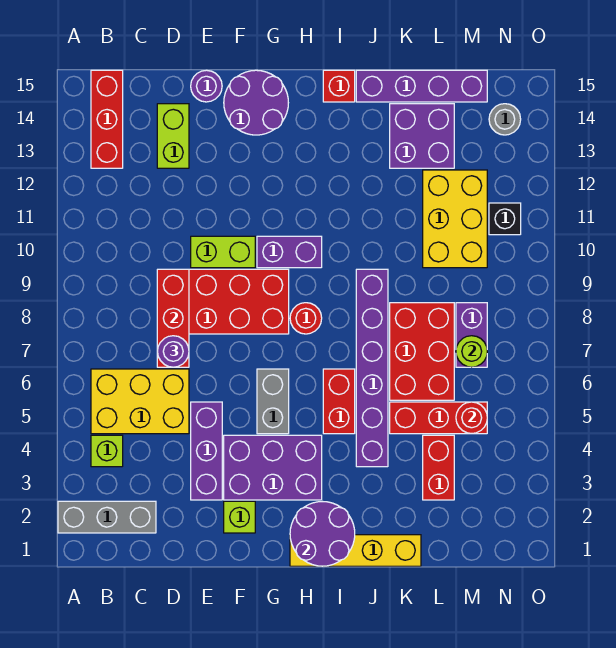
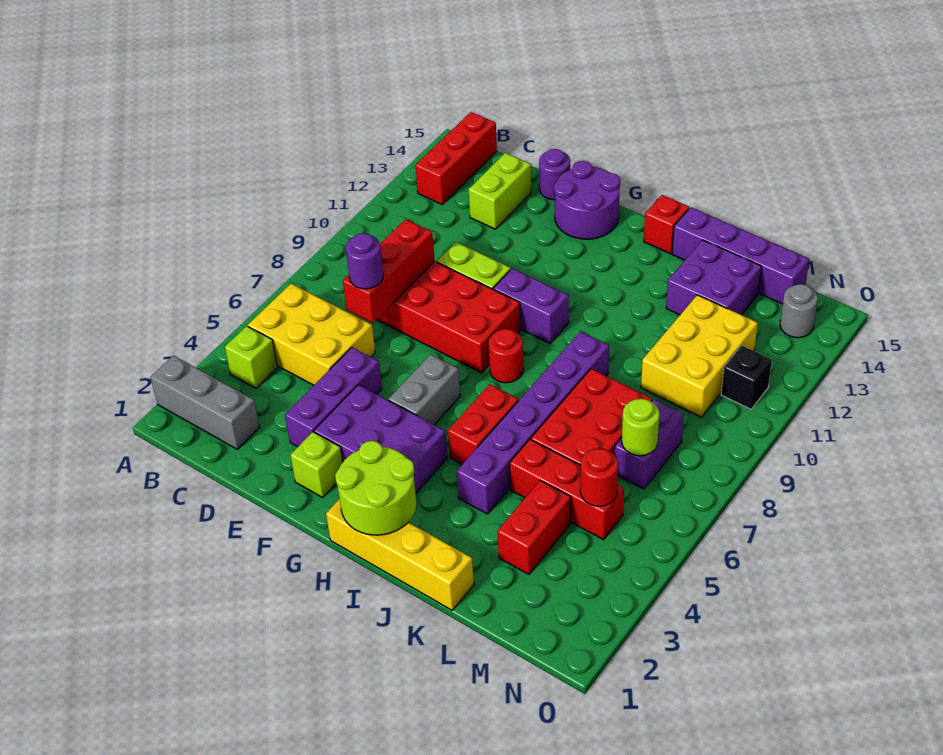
purple round brick H1:I2 level 2 -> lime round brick H1:I2 level 2

